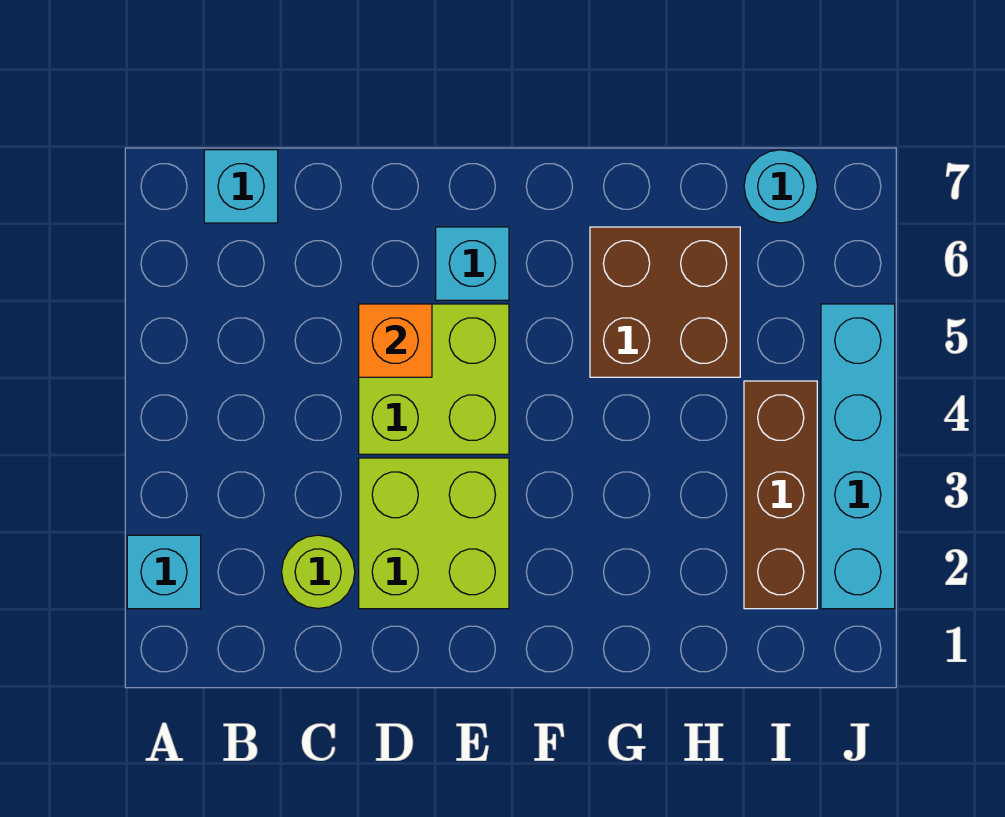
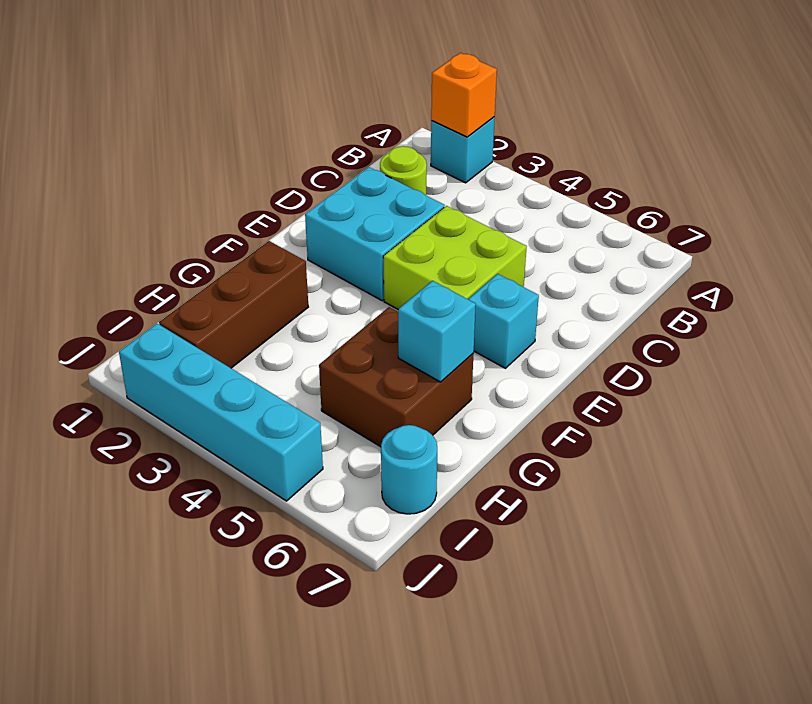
cyan brick B7 level 1 -> cyan brick G6 level 2
lime brick D2:E3 level 1 -> cyan brick D2:E3 level 1
orange brick D5 level 2 -> orange brick A2 level 2
brown brick I2:I4 level 1 -> brown brick G2:I2 level 1

